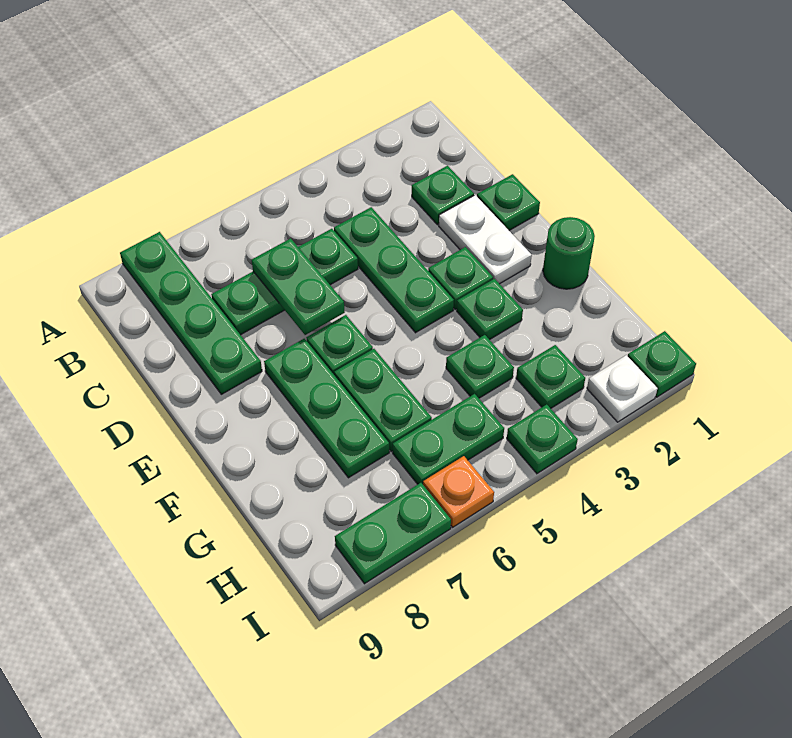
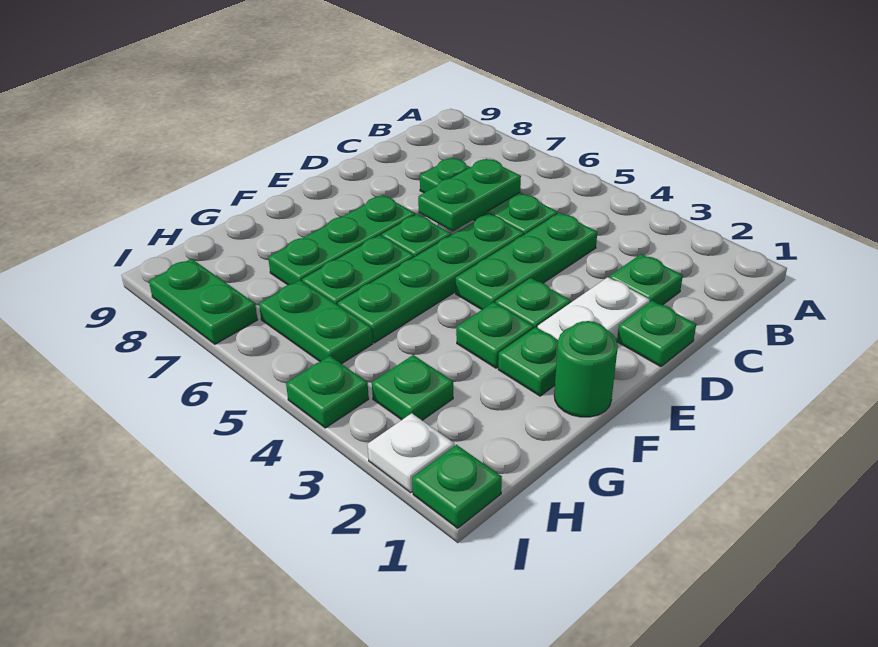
green plate A8:D8 level 1 -> green plate D5:G5 level 1
green plate G4 level 1 -> green plate F2 level 1
orange plate I6 level 1 -> none

